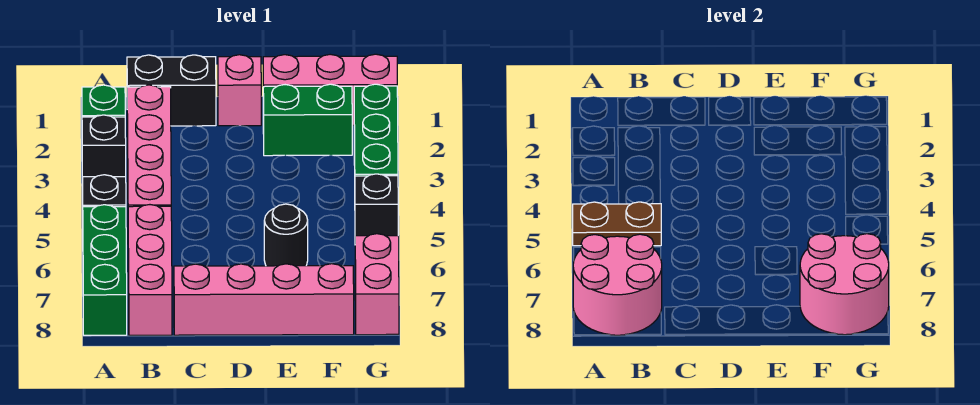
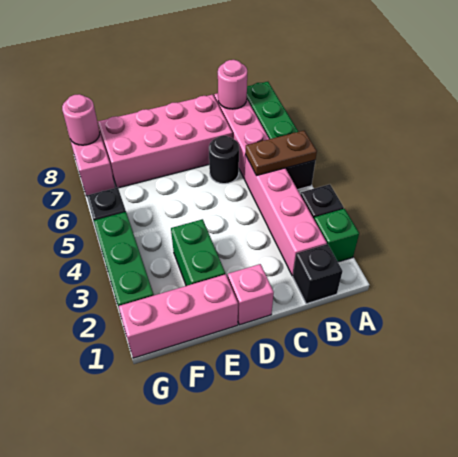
pink round brick A7:B8 level 2 -> pink round brick B8 level 2
black brick B1:C1 level 1 -> black brick B1 level 1
pink brick C8:F8 level 1 -> pink brick C7:F8 level 1
green brick E2:F2 level 1 -> green brick E2:E3 level 1
black round brick E6 level 1 -> black round brick C6 level 1
pink round brick F7:G8 level 2 -> pink round brick G8 level 2

